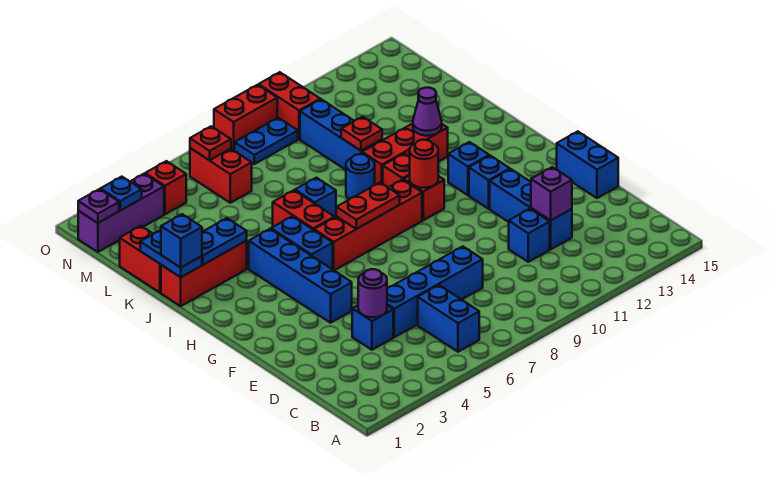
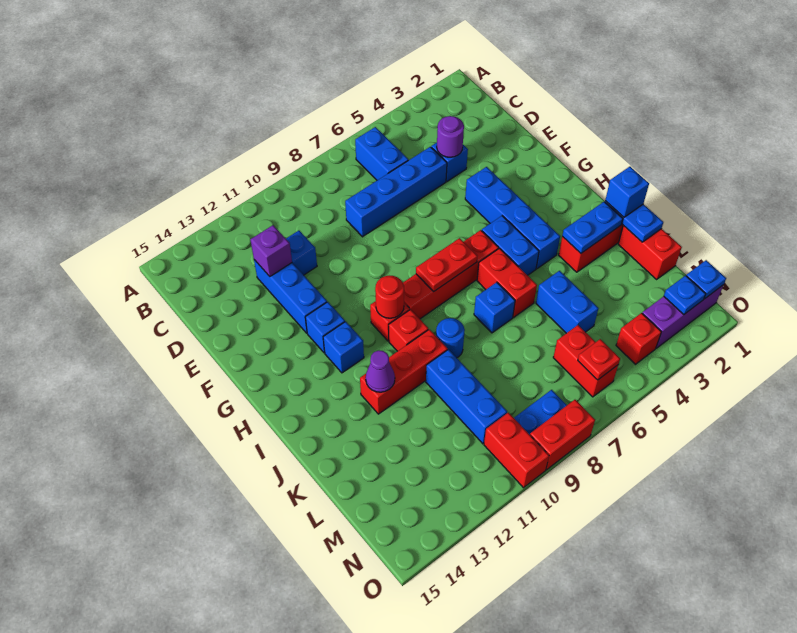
blue brick E15:F15 level 1 -> blue brick K5:L5 level 1
red plate K10 level 2 -> none
purple plate N1 level 2 -> blue plate N1 level 2

